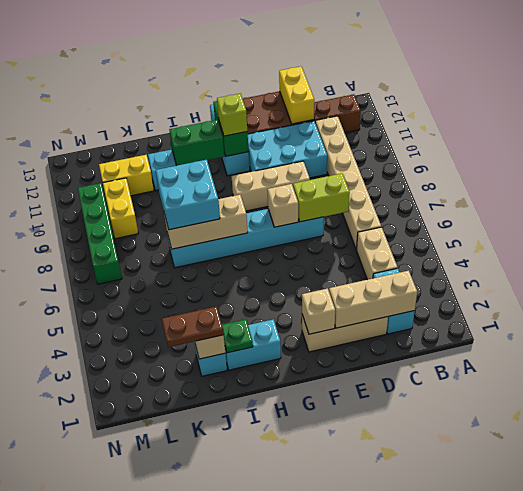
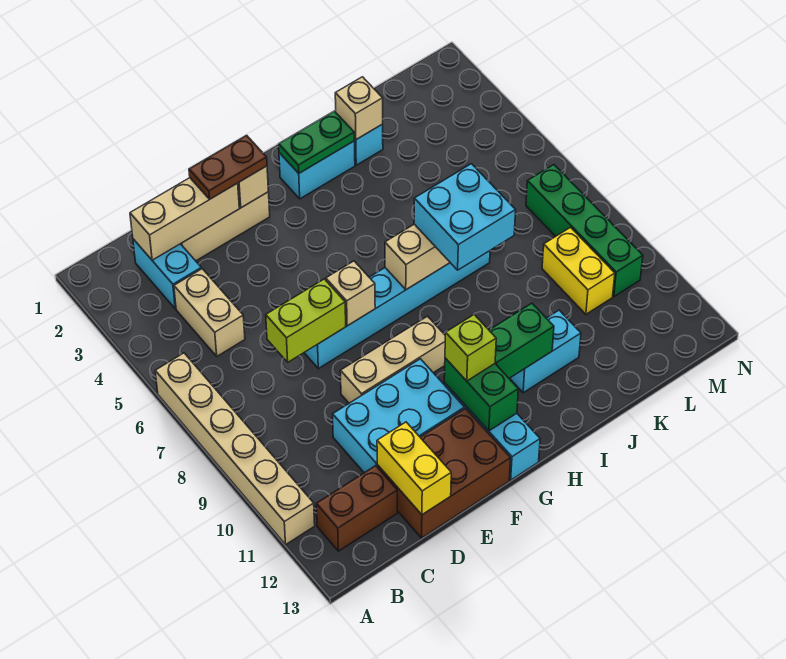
tan brick C6:C11 level 1 -> tan brick A6:A11 level 1
green plate I2 level 2 -> green plate H2:I2 level 2
brown plate J2:K2 level 3 -> brown plate E2:F2 level 3
yellow brick K11:L11 level 1 -> none

